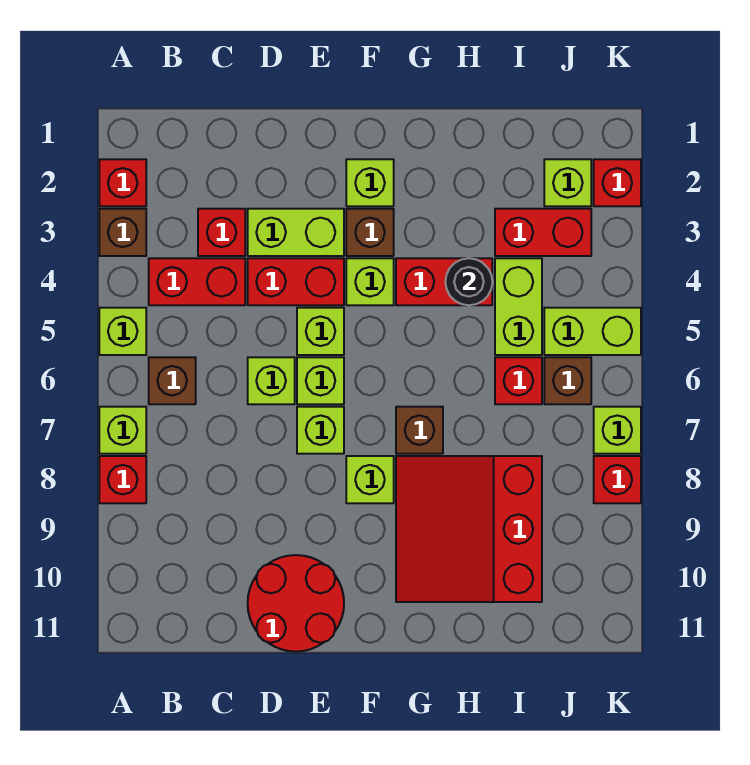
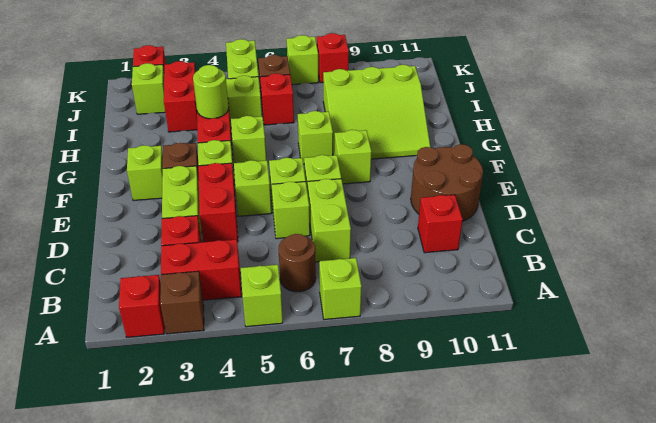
red brick A8 level 1 -> red brick C10 level 1
red brick B4:C4 level 1 -> red brick B3:B4 level 1
brown brick B6 level 1 -> brown round brick B6 level 1
none -> lime brick C7:D7 level 1
red round brick D10:E11 level 1 -> brown round brick D10:E11 level 1
none -> lime brick G5 level 1
brown brick G7 level 1 -> lime brick G7 level 1
red slope G8:I10 level 1 top I -> lime slope G8:I10 level 1 top I
black round brick H4 level 2 -> lime round brick H4 level 2

